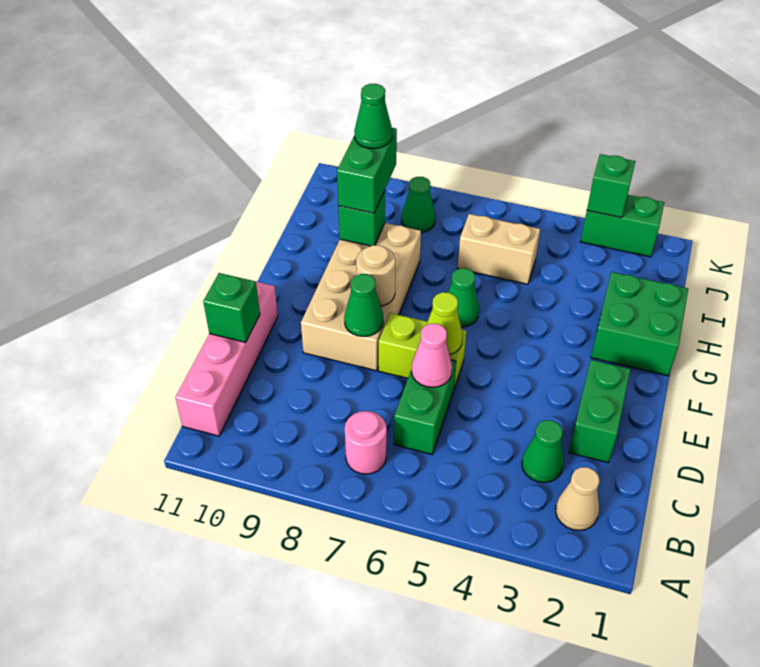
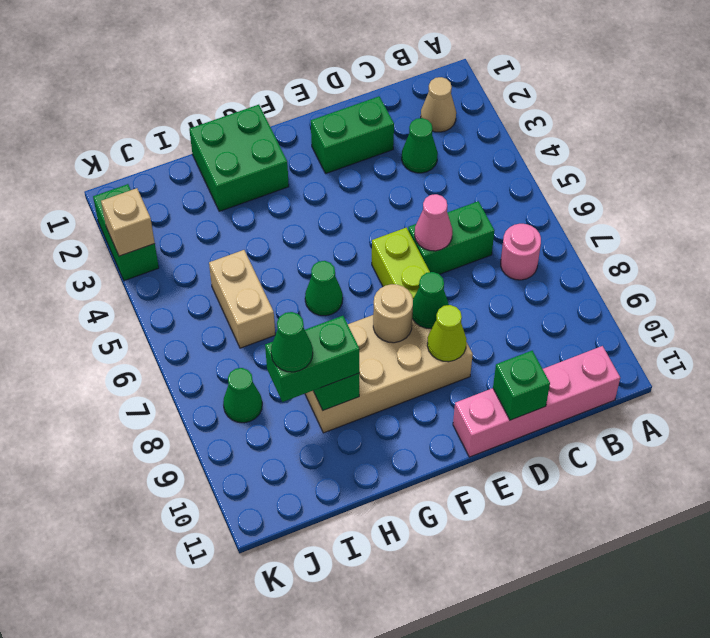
lime cone E6 level 2 -> lime cone E9 level 2
green brick K3 level 2 -> tan brick K3 level 2

